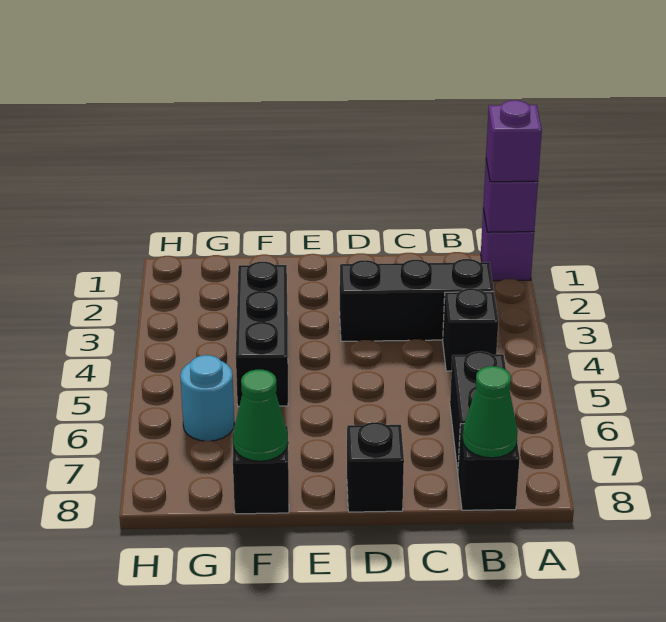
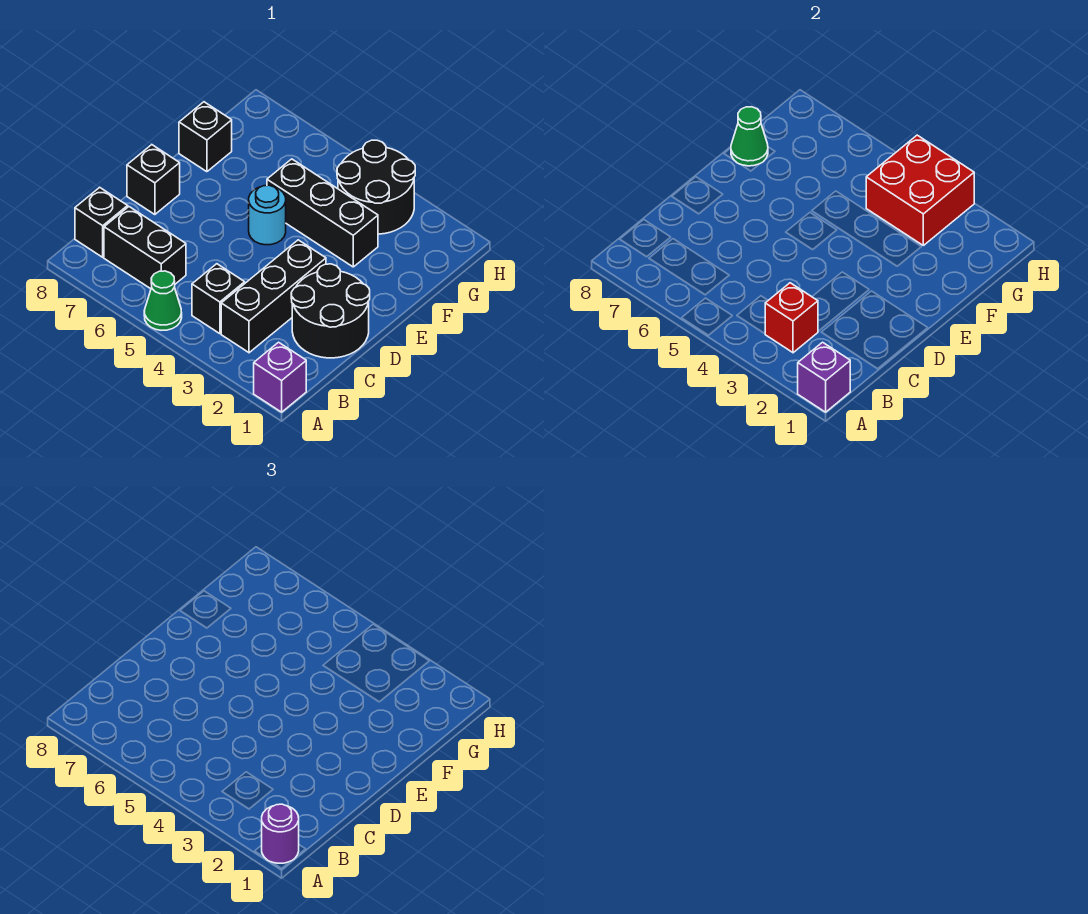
purple brick A1 level 3 -> purple round brick A1 level 3
none -> red brick B3 level 2
green cone B8 level 2 -> green cone A5 level 1
none -> black round brick C1:D2 level 1
none -> black round brick G3:H4 level 1
none -> red brick G3:H4 level 2
cyan round brick G6 level 1 -> cyan round brick E5 level 1

